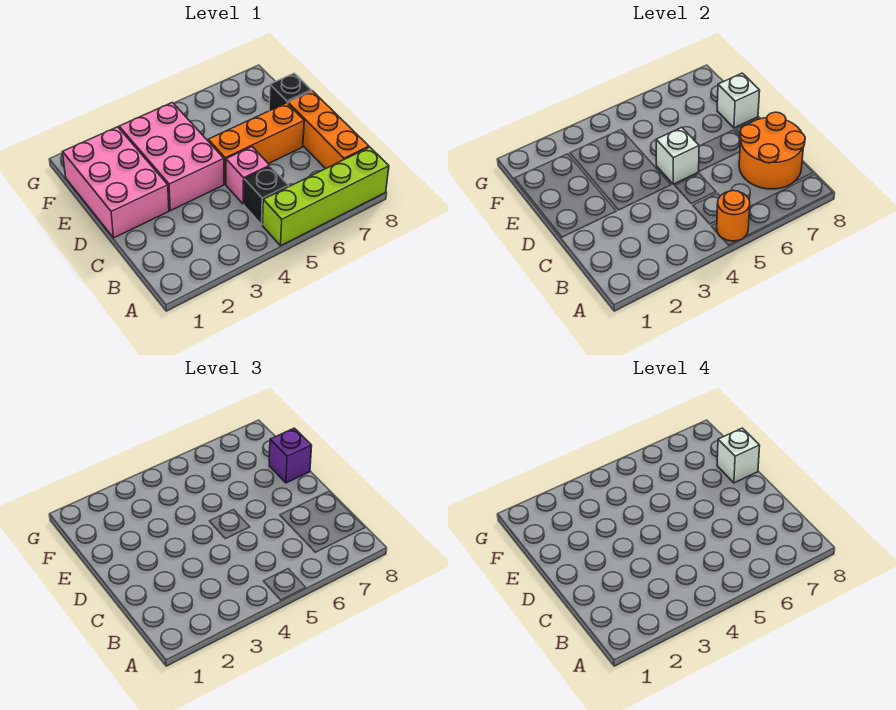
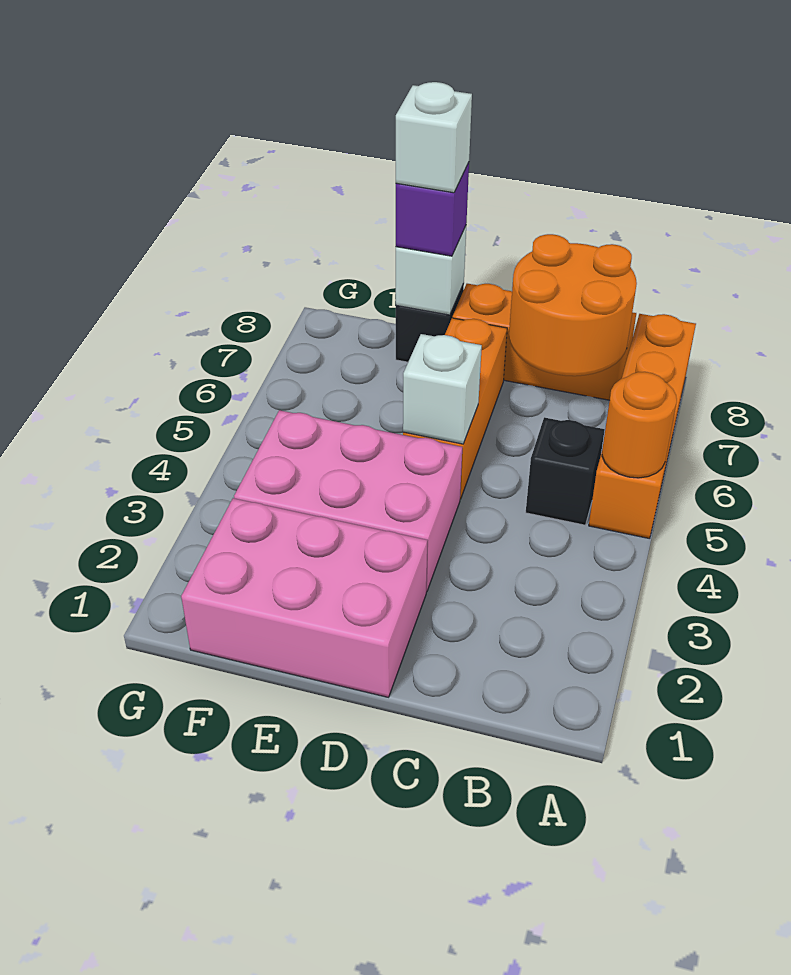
lime brick A5:A8 level 1 -> orange brick A5:A8 level 1
pink brick C5 level 1 -> none

